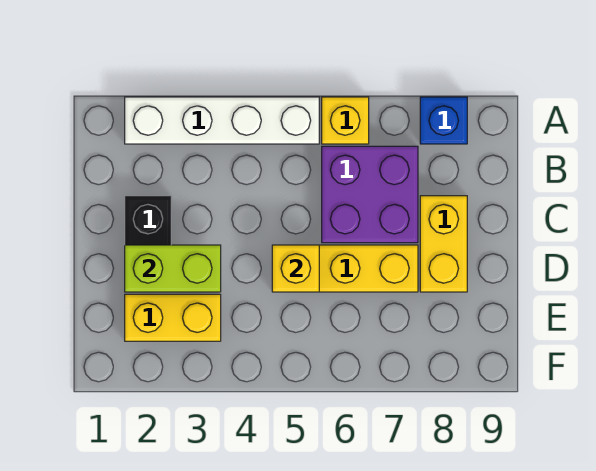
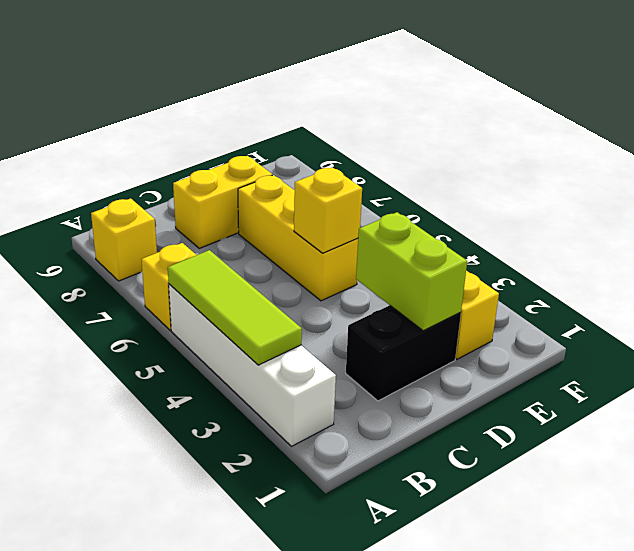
none -> lime tile A3:A5 level 2
blue brick A8 level 1 -> yellow brick A8 level 1
purple brick B6:C7 level 1 -> none

